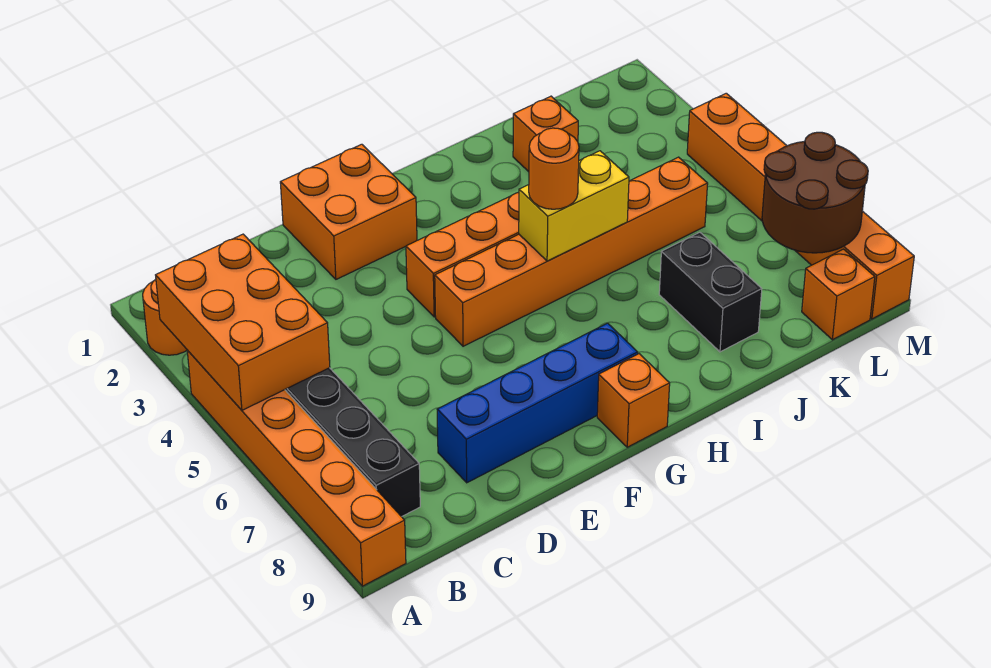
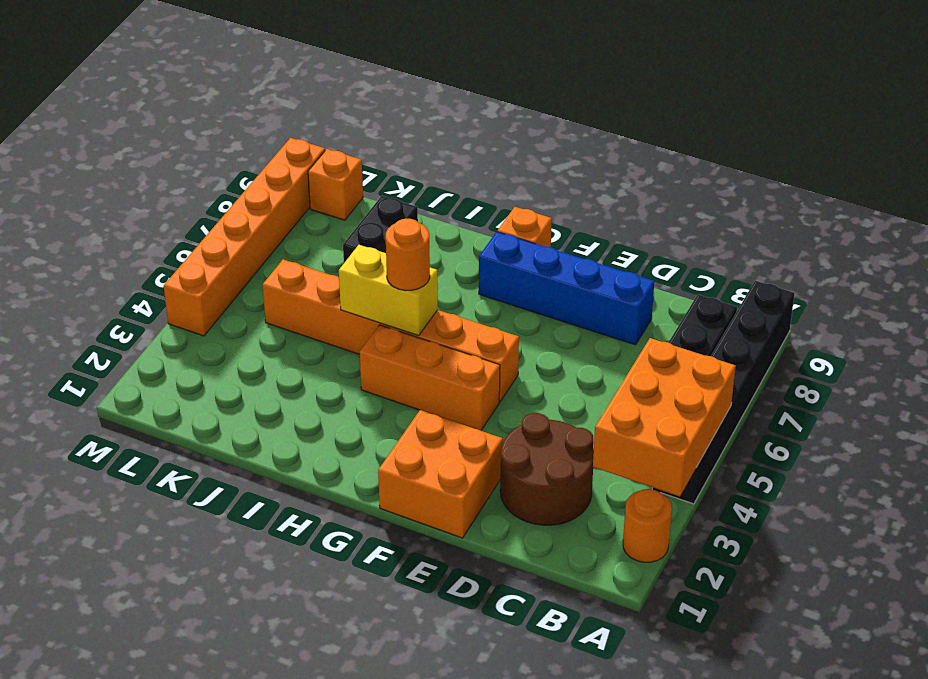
orange brick A4:A9 level 1 -> black brick A4:A9 level 1
orange brick J2 level 1 -> none
brown round brick L7:M8 level 2 -> brown round brick C2:D3 level 1

